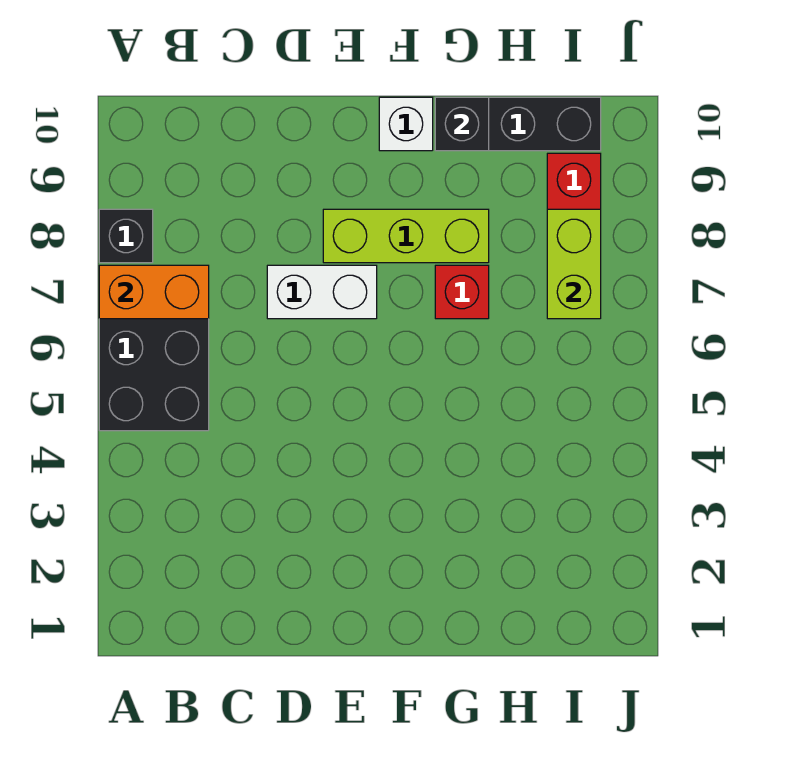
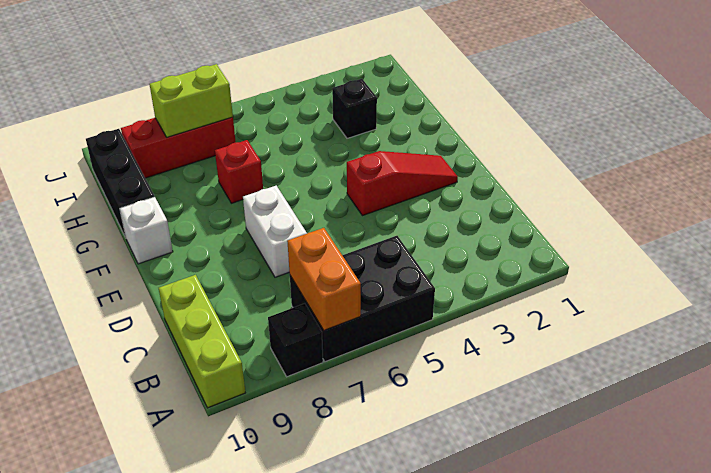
none -> red slope E2:E4 level 1 top 4
lime brick E8:G8 level 1 -> lime brick A10:C10 level 1
black brick G10 level 2 -> black brick H3 level 1

